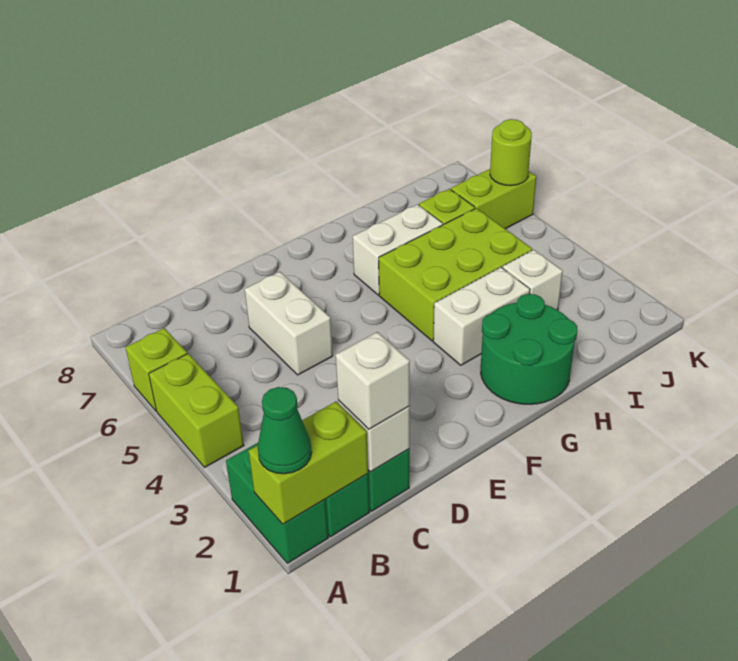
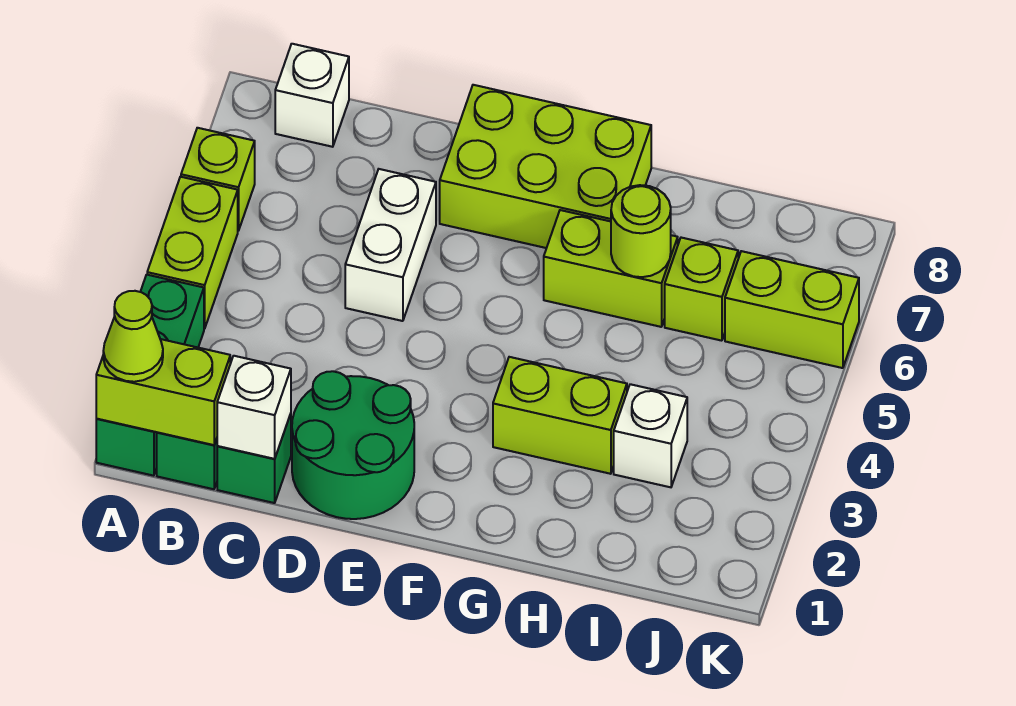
green brick A1:A2 level 1 -> green brick A1:A3 level 1
green cone A1 level 3 -> lime cone A1 level 3
white brick C1 level 3 -> white brick B8 level 1
green round brick G1:H2 level 1 -> green round brick D1:E2 level 1
white brick G3:H3 level 1 -> lime brick G3:H3 level 1
lime brick G4:I5 level 1 -> lime brick E7:G8 level 1
white brick G6:H6 level 1 -> lime brick G6:H6 level 1
lime round brick K6 level 2 -> lime round brick H6 level 2

